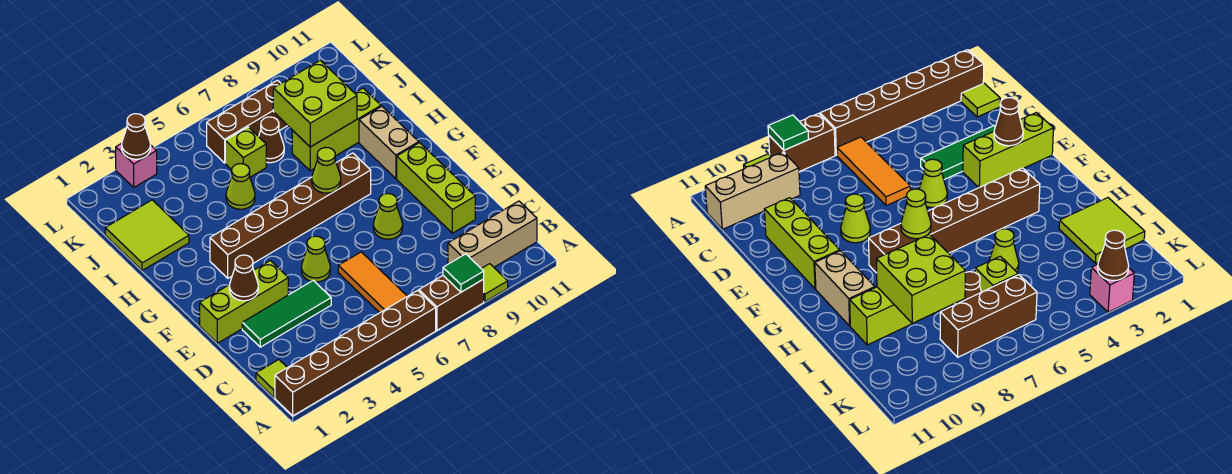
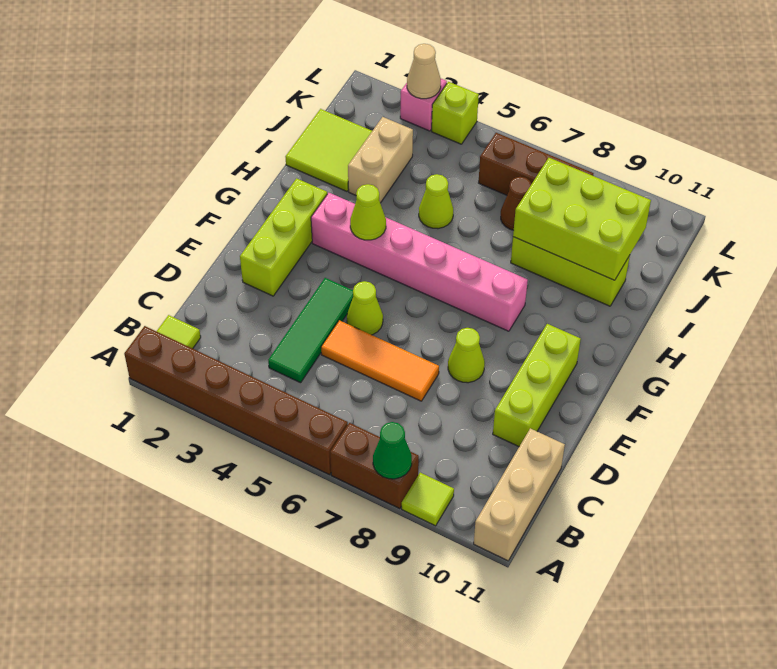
green tile A8 level 2 -> green cone A8 level 2
orange tile B6:D6 level 1 -> orange tile D5:D7 level 1
tan brick B9:B11 level 1 -> tan brick A11:C11 level 1
green tile D2:D4 level 1 -> green tile C4:E4 level 1
lime brick E1:E3 level 1 -> lime brick E2:G2 level 1
brown cone E2 level 2 -> none
brown brick G3:G8 level 1 -> pink brick G3:G8 level 1
lime cone G7 level 2 -> lime cone G4 level 2
tan brick G10:H10 level 1 -> tan brick I3:J3 level 1
lime brick I8:J9 level 2 -> lime brick I8:J10 level 2
lime brick J6 level 1 -> lime brick L4 level 1
brown cone L3 level 2 -> tan cone L3 level 2

